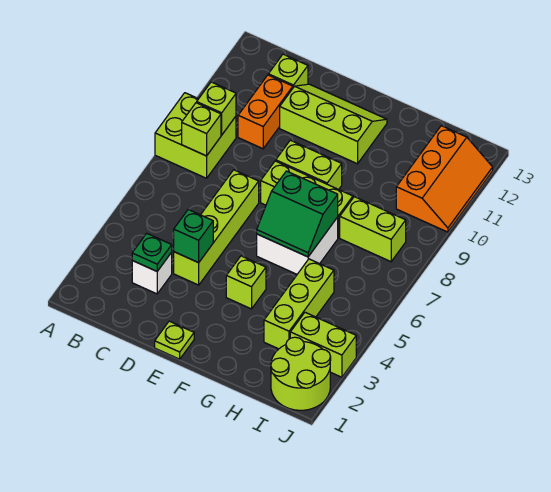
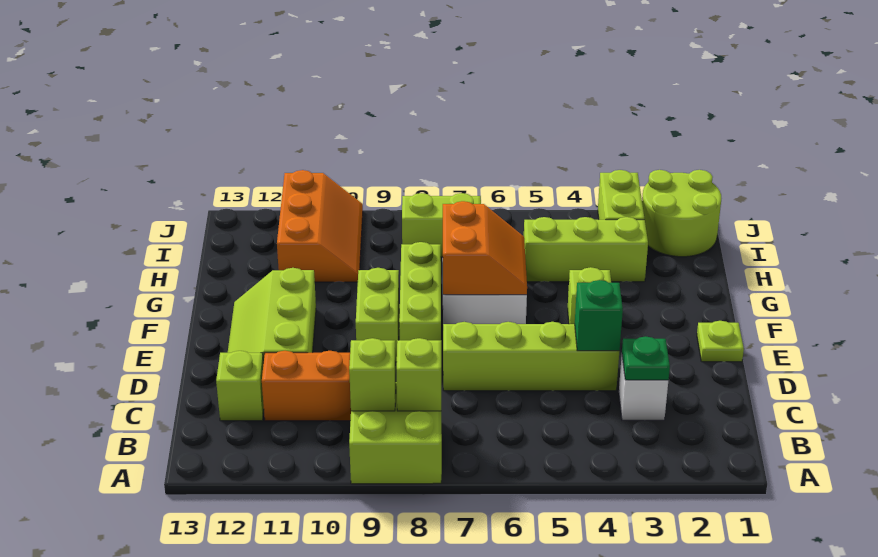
green slope F6:G7 level 2 top 7 -> orange slope F6:G7 level 2 top 7
lime brick H8:I8 level 1 -> lime brick I7:I8 level 1
orange slope I10:J12 level 1 top I -> orange slope H10:J11 level 1 top 11

